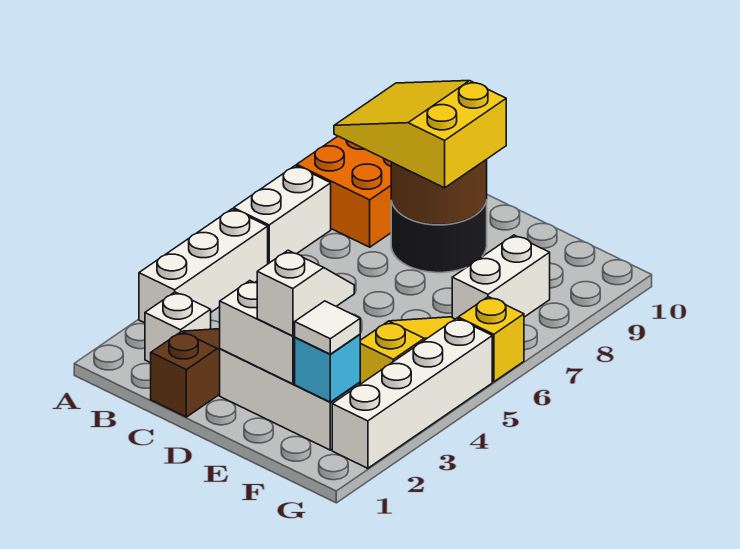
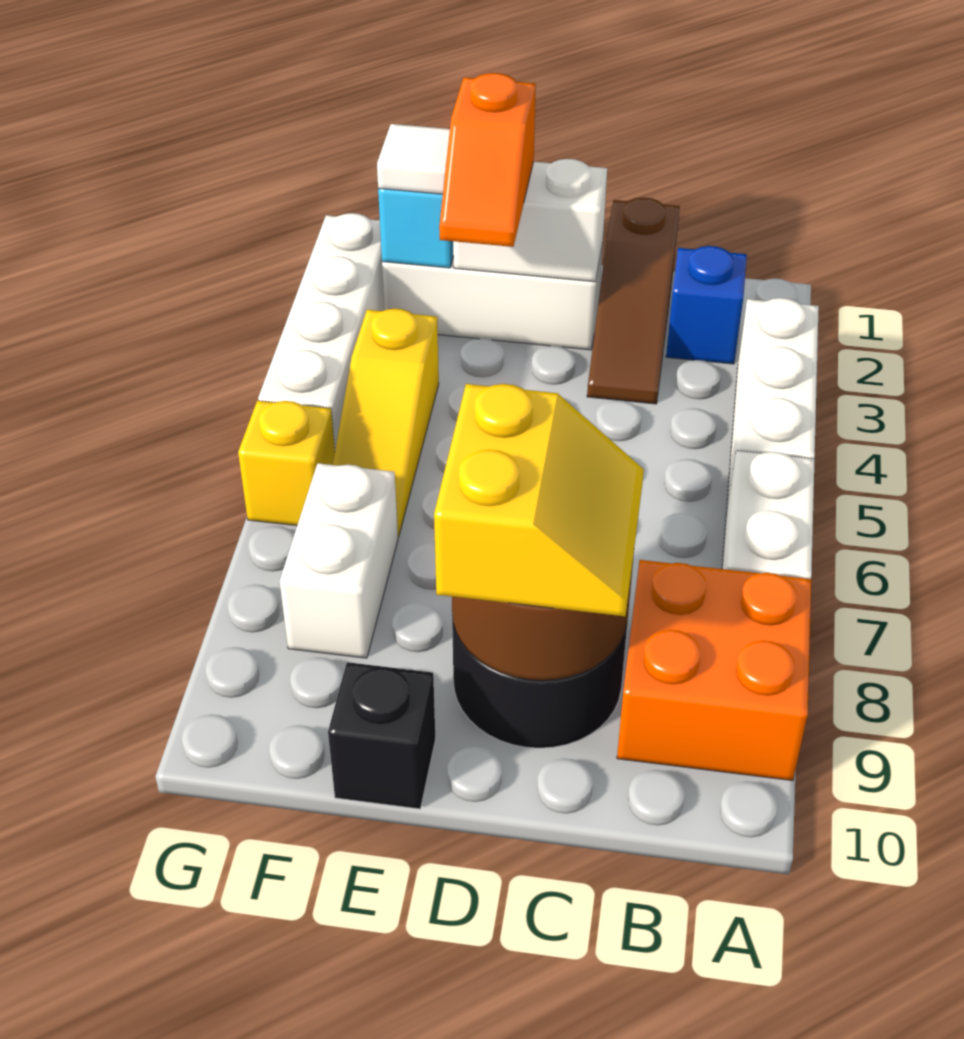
white brick B2 level 1 -> blue brick B2 level 1
yellow slope B8:D9 level 3 top D -> yellow slope C8:D9 level 3 top D
white slope E2:E3 level 3 top 2 -> orange slope E2:E3 level 3 top 2
none -> black brick E10 level 1

